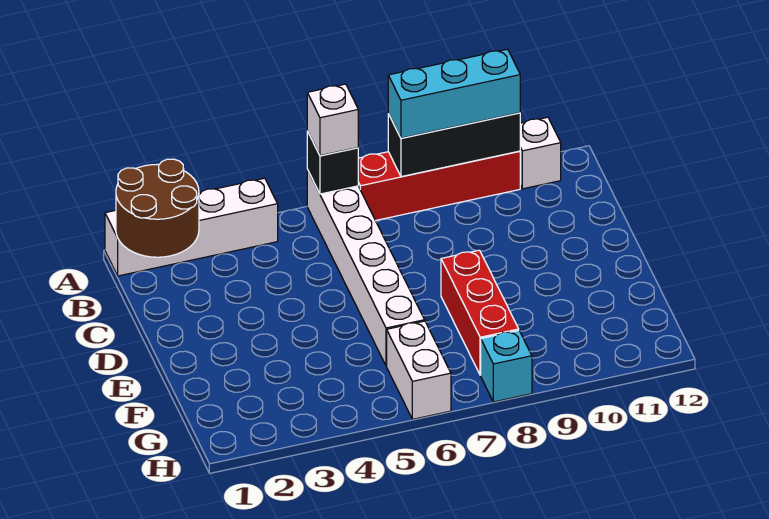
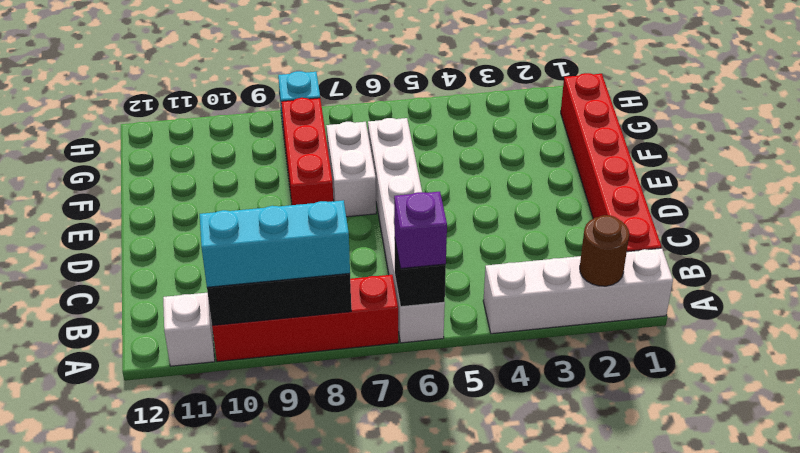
brown round brick A1:B2 level 2 -> brown round brick A2 level 2
white brick A6 level 3 -> purple brick A6 level 3
none -> red brick B1:G1 level 1
white brick G6:H6 level 1 -> white brick E7:F7 level 1

